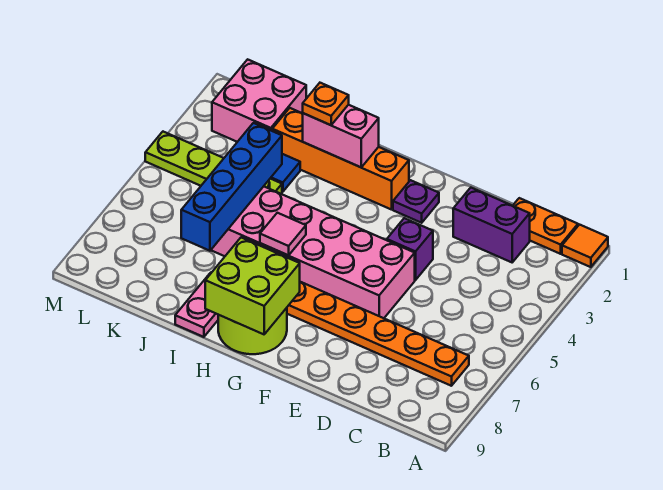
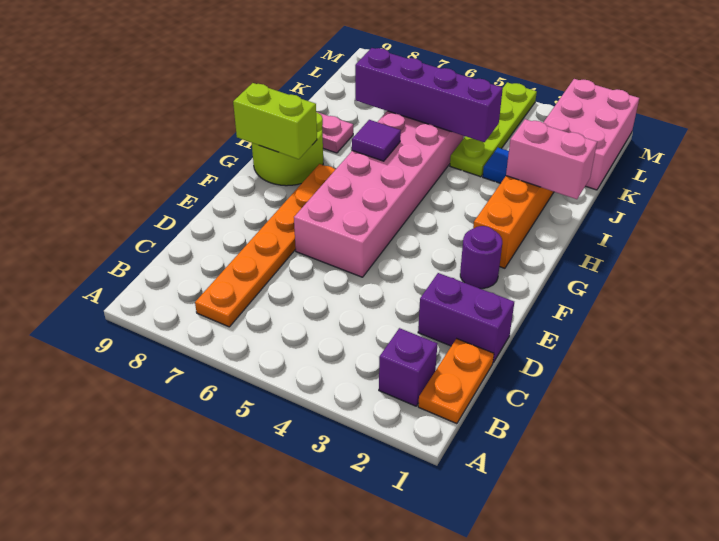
orange tile A1 level 1 -> none
purple brick C2:D2 level 1 -> purple brick D1:D2 level 1
purple brick E4 level 1 -> purple brick B2 level 1
purple plate F2 level 1 -> purple round brick F2 level 1
lime brick G8:H9 level 2 -> lime brick G8:G9 level 2
pink brick H2:I2 level 2 -> pink brick I1:I2 level 2
pink tile H6 level 2 -> purple tile H6 level 2
orange plate I2 level 3 -> none
blue brick J4:J7 level 2 -> purple brick J4:J7 level 2
pink brick K1:L2 level 1 -> pink brick K1:M2 level 1

